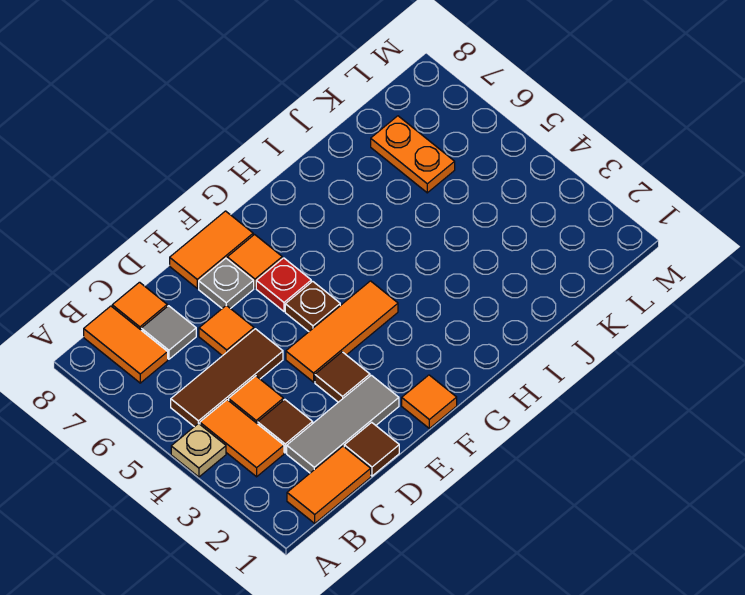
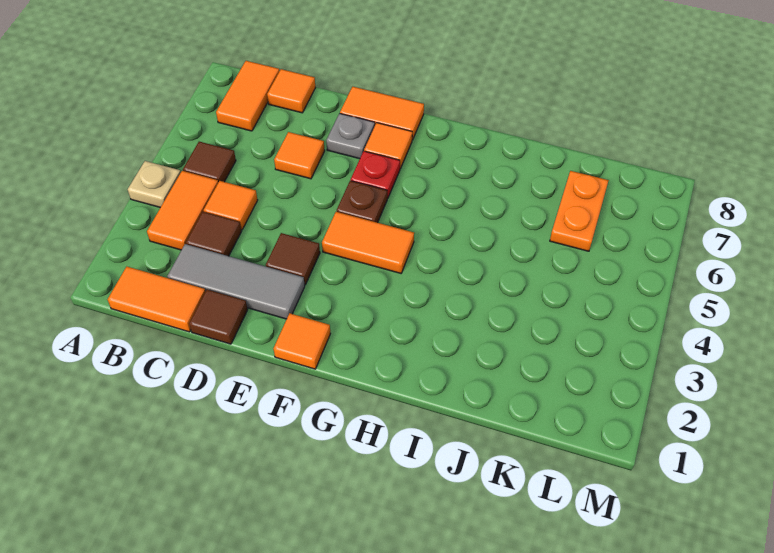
brown tile B5:D5 level 1 -> brown tile B5 level 1
grey tile C7 level 1 -> none
orange tile E4:G4 level 1 -> orange tile F4:G4 level 1

